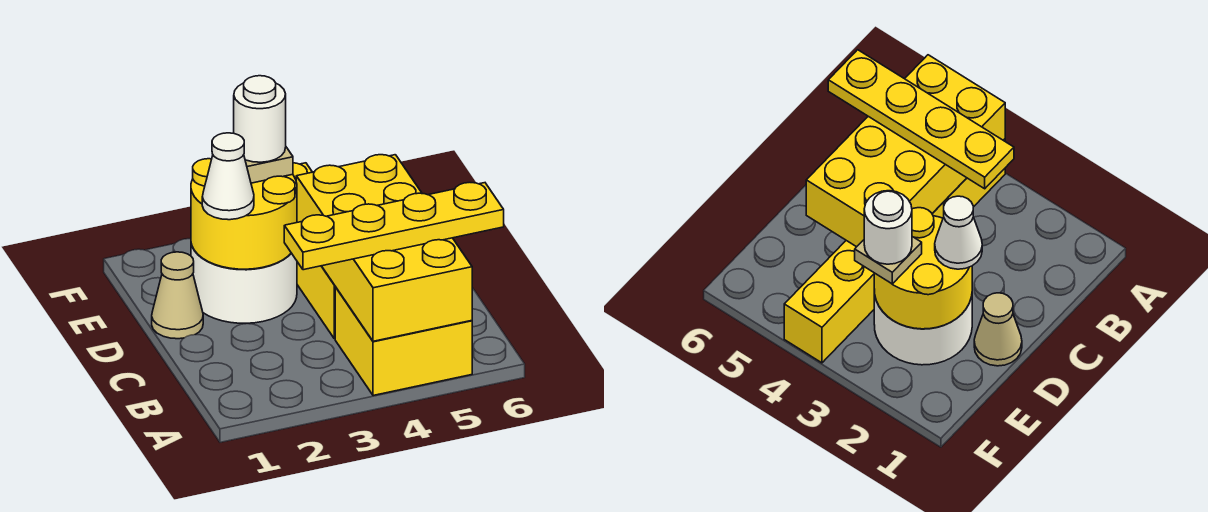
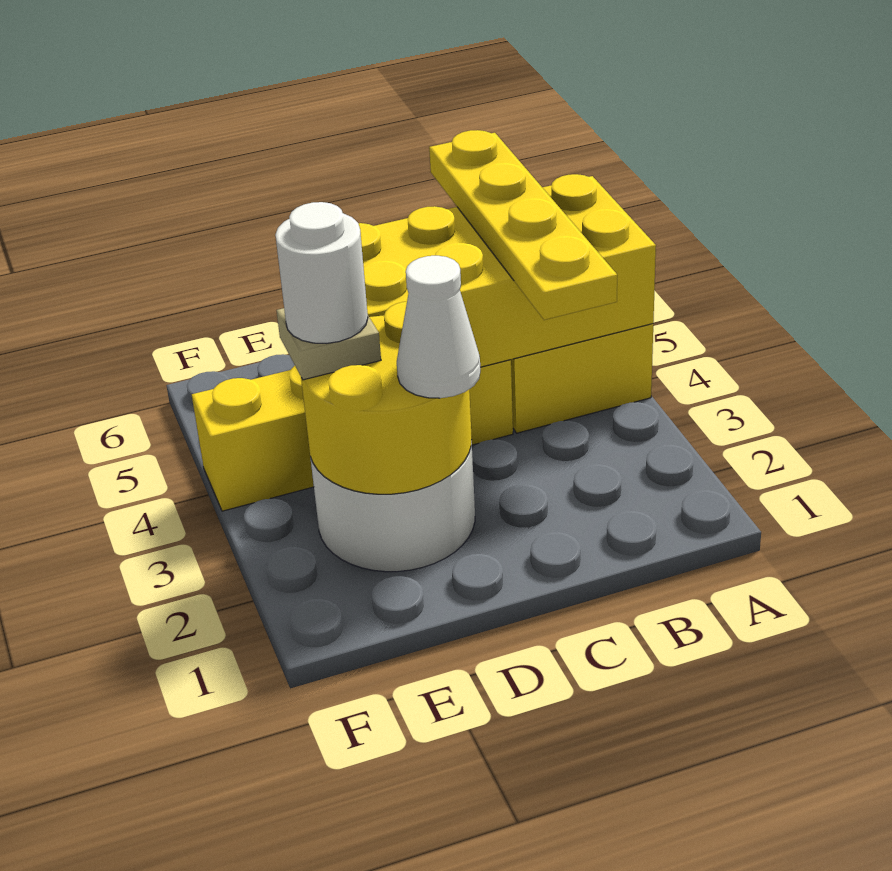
tan cone D1 level 1 -> none

